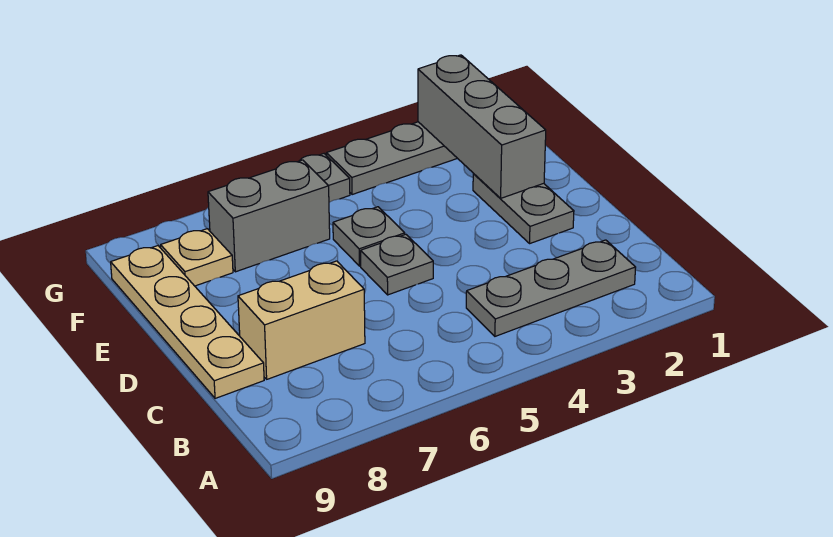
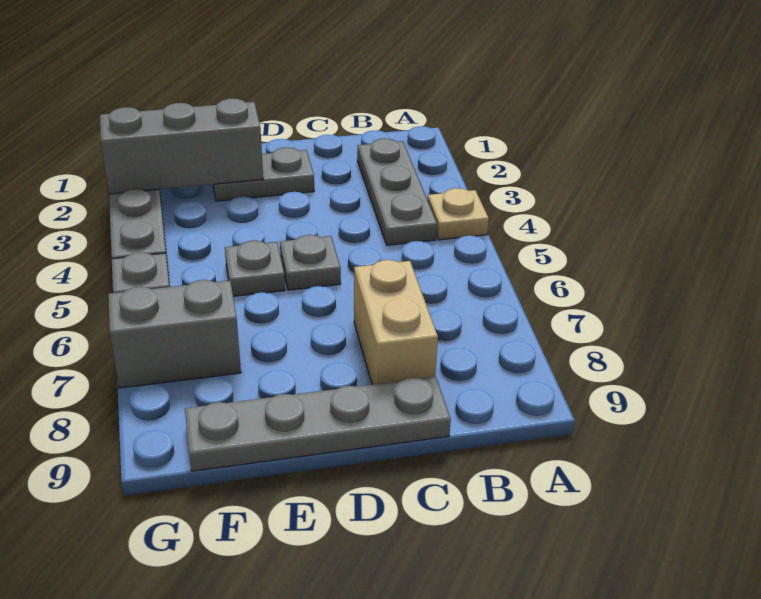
tan plate C9:F9 level 1 -> grey plate C9:F9 level 1
grey brick F6:F7 level 1 -> grey brick F7:G7 level 1
tan plate F8 level 1 -> tan plate A4 level 1

